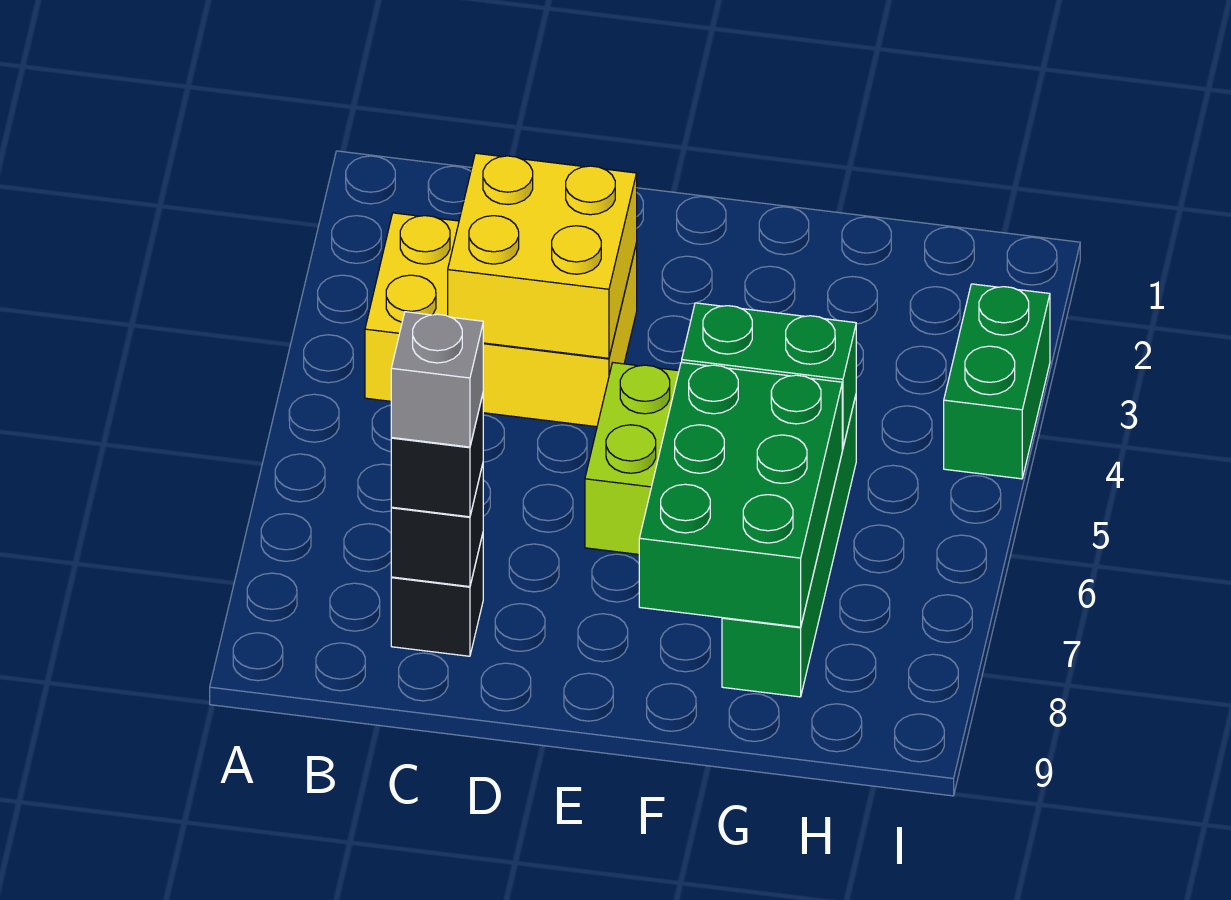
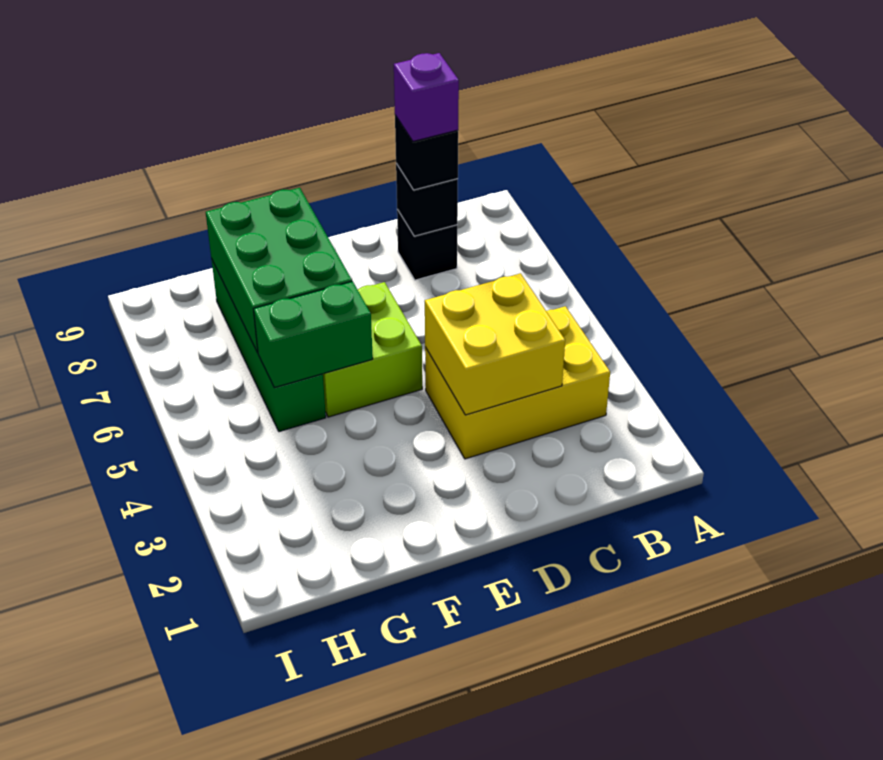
grey brick C8 level 4 -> purple brick C8 level 4
green brick I3:I4 level 1 -> none

